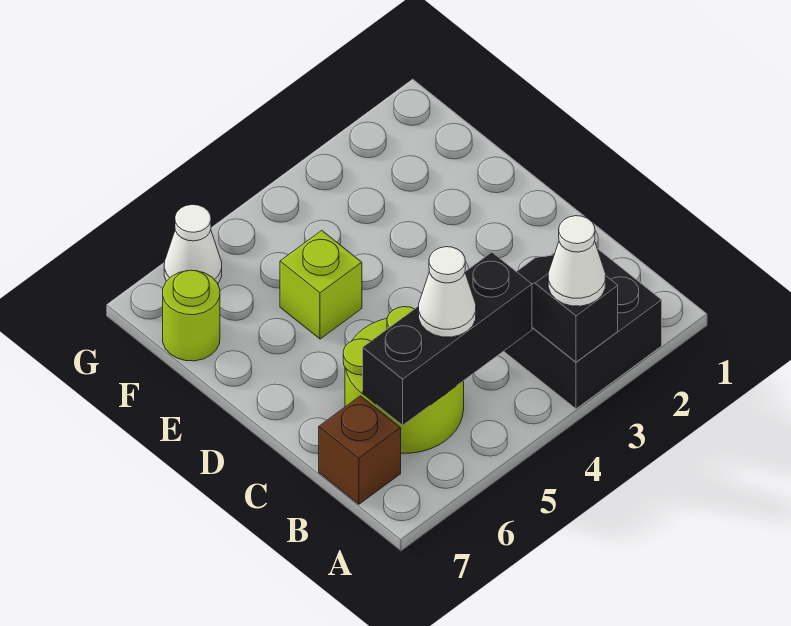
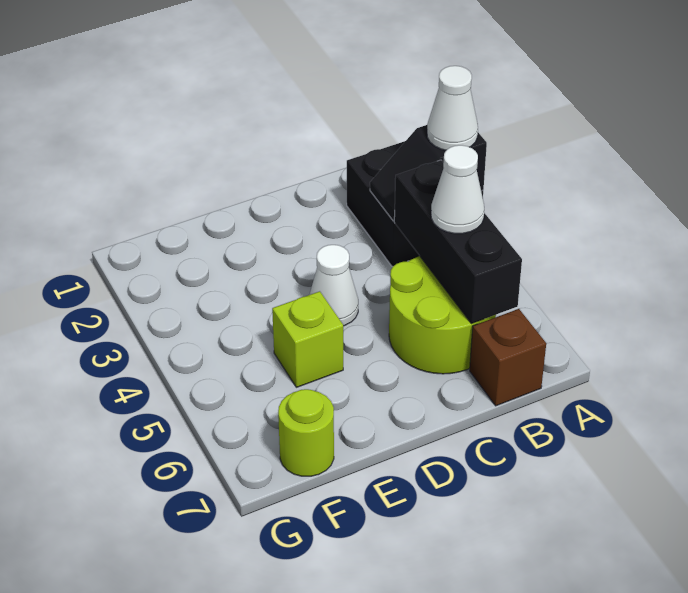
white cone G6 level 1 -> white cone D4 level 1

